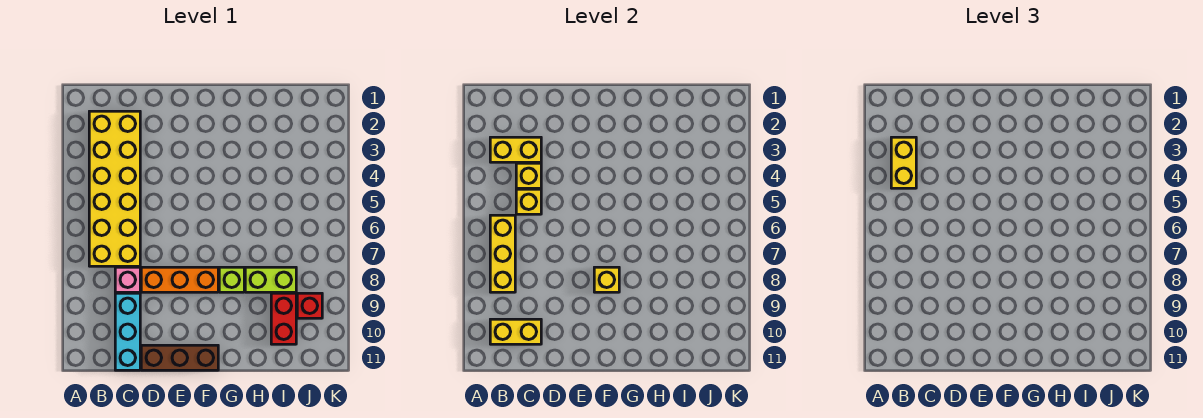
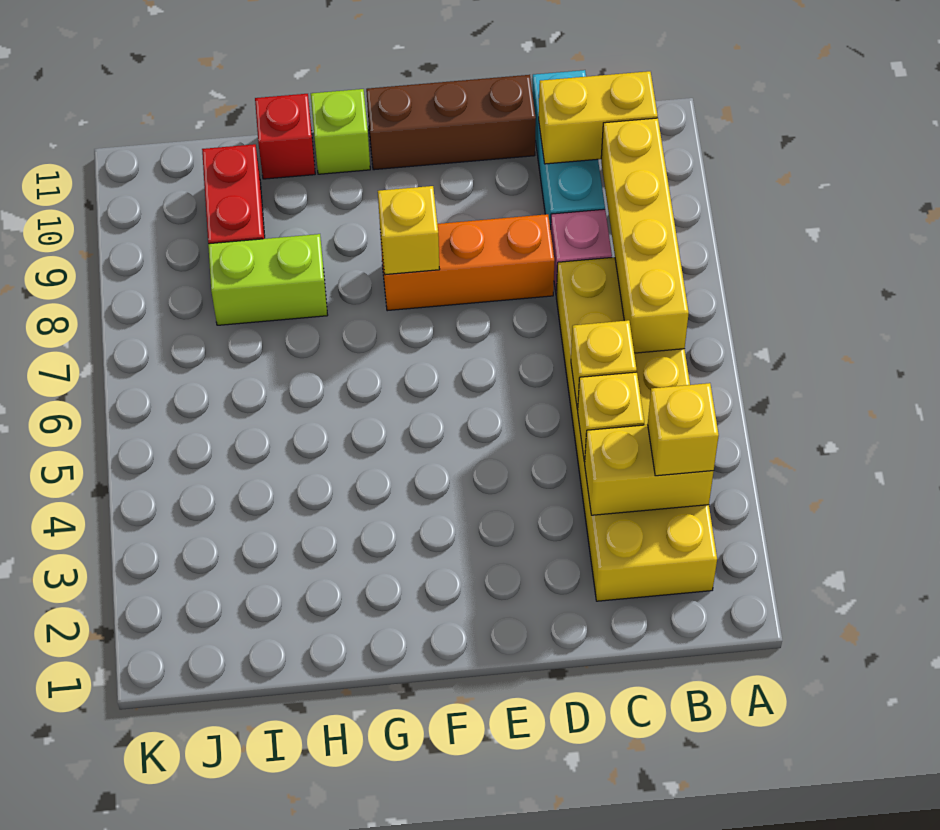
yellow brick B3:B4 level 3 -> yellow brick B3 level 3
yellow brick B6:B8 level 2 -> yellow brick B6:B9 level 2
lime brick G8 level 1 -> lime brick G11 level 1
red brick J9 level 1 -> red brick H11 level 1

